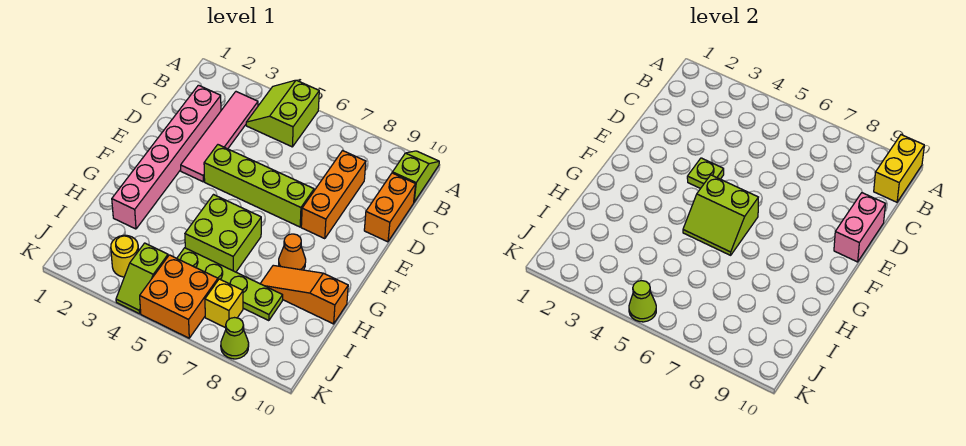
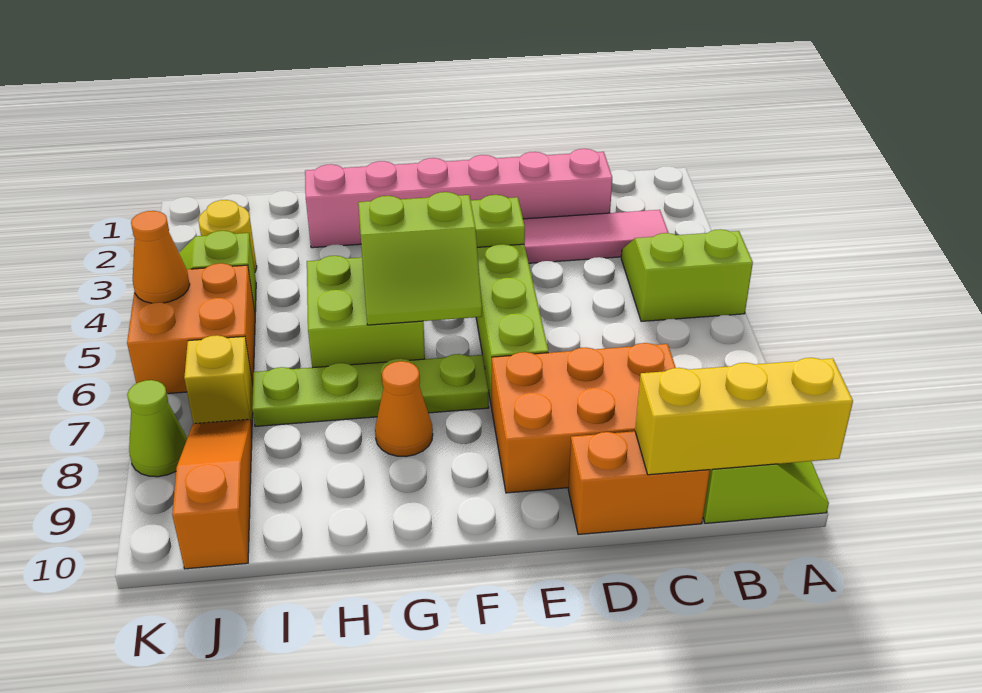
yellow brick A10:B10 level 2 -> yellow brick A10:C10 level 2
orange brick C8:E8 level 1 -> orange brick C8:E9 level 1
pink brick D10:E10 level 2 -> none
lime slope F5:G6 level 2 top F -> lime slope F5:G6 level 2 top 5
orange slope H8:H10 level 1 top 10 -> orange slope J8:J10 level 1 top 10
lime plate I5:I8 level 1 -> lime plate F7:I7 level 1
lime cone K5 level 2 -> orange cone K5 level 2

